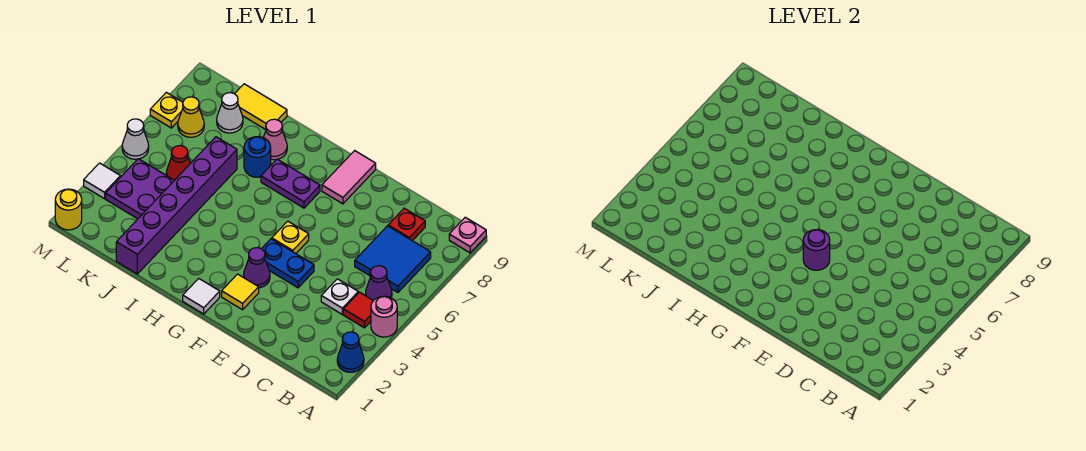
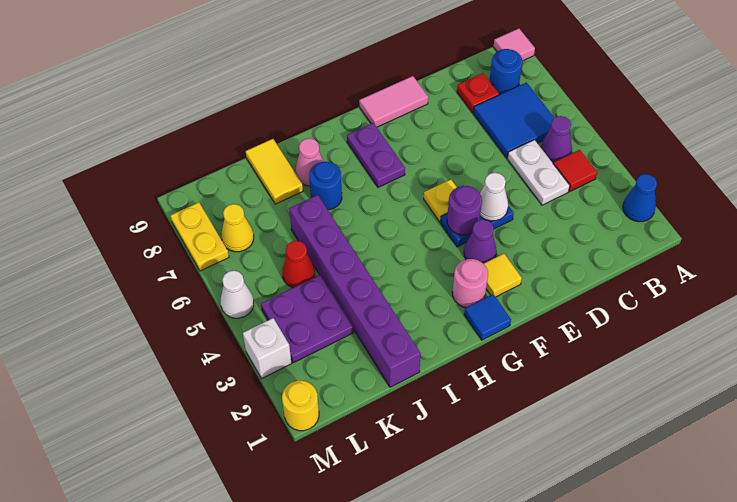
pink round brick A4 level 1 -> pink round brick G2 level 1
pink plate A9 level 1 -> pink tile A9 level 1
none -> blue round brick B8 level 1
white plate C4 level 1 -> white plate C4:C5 level 1
pink tile F8:F9 level 1 -> pink tile E9:F9 level 1
white tile G1 level 1 -> blue tile G1 level 1
purple plate G7:H7 level 1 -> purple plate G7:G8 level 1
yellow tile J9:K9 level 1 -> yellow tile J8:J9 level 1
white cone K8 level 1 -> white cone E4 level 2
white tile M3 level 1 -> white brick M3 level 1
yellow plate M7 level 1 -> yellow plate M7:M8 level 1

